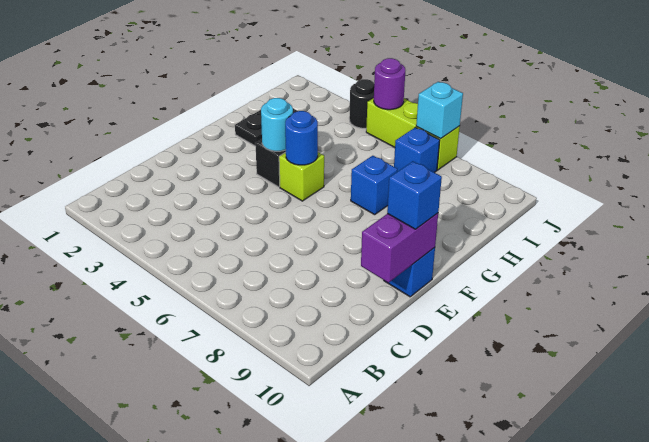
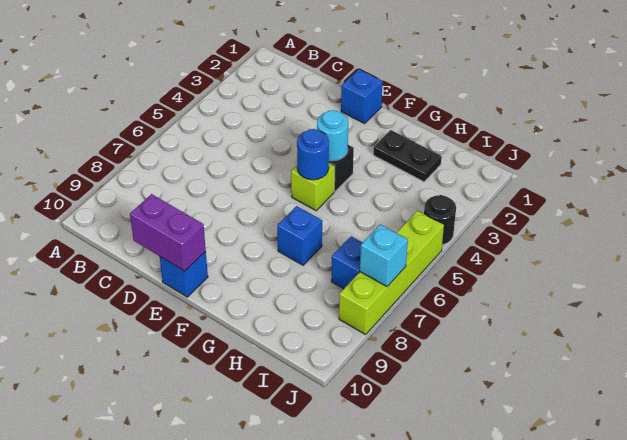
blue brick E10 level 3 -> blue brick E1 level 1
lime brick J5:J7 level 1 -> lime brick J5:J8 level 1
purple round brick J5 level 2 -> none

